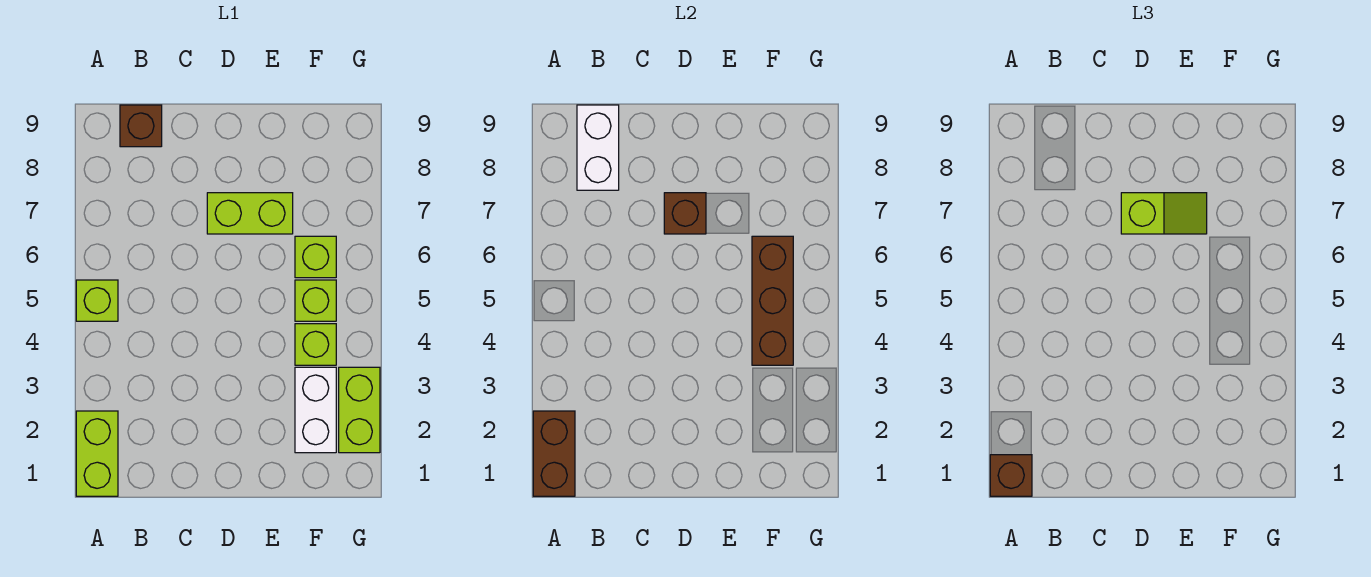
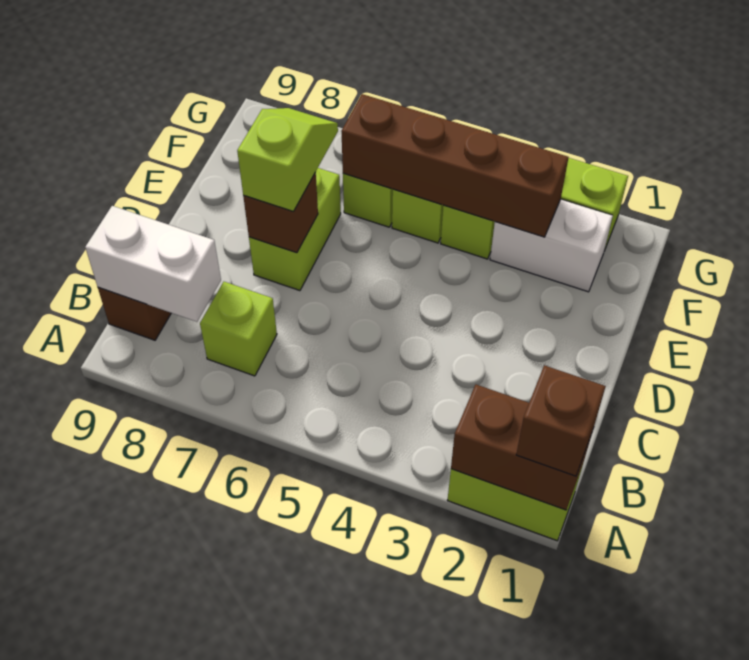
lime brick A5 level 1 -> lime brick B7 level 1
brown brick F4:F6 level 2 -> brown brick F3:F6 level 2

